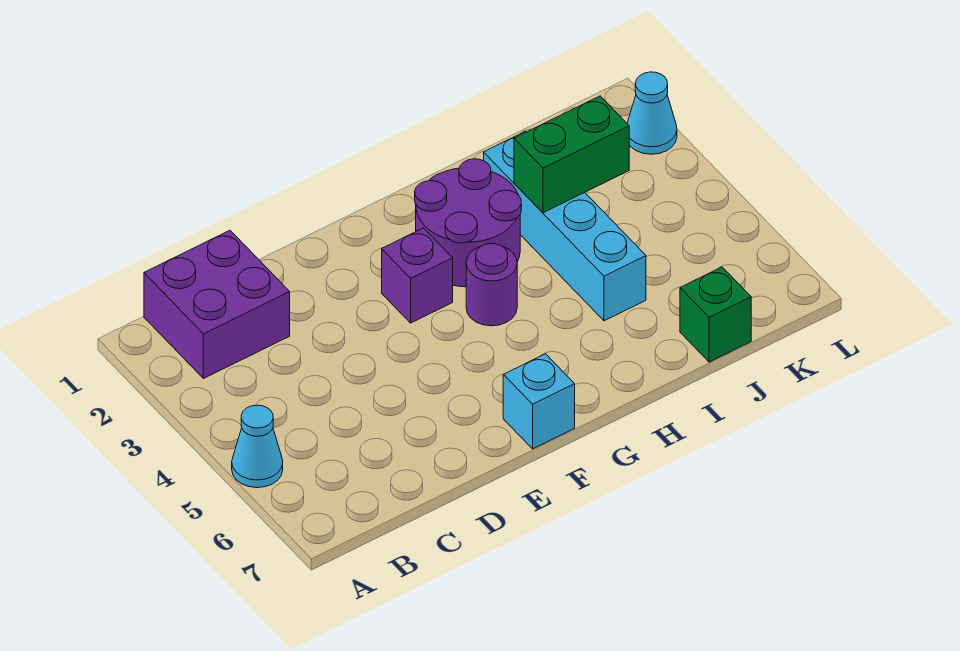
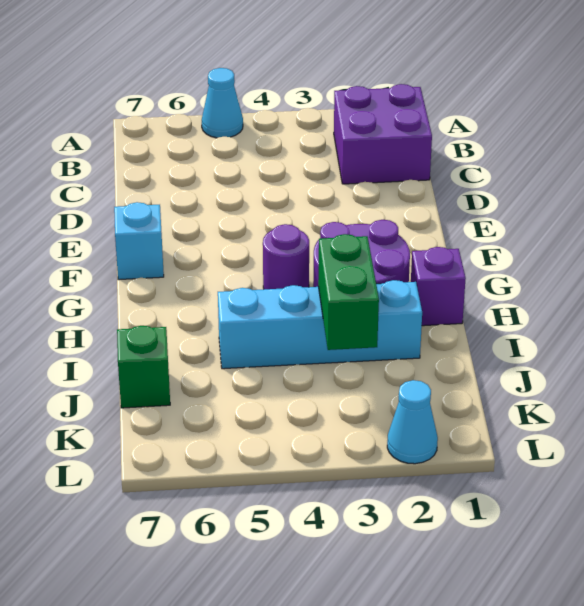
purple brick F3 level 1 -> purple brick H1 level 1

